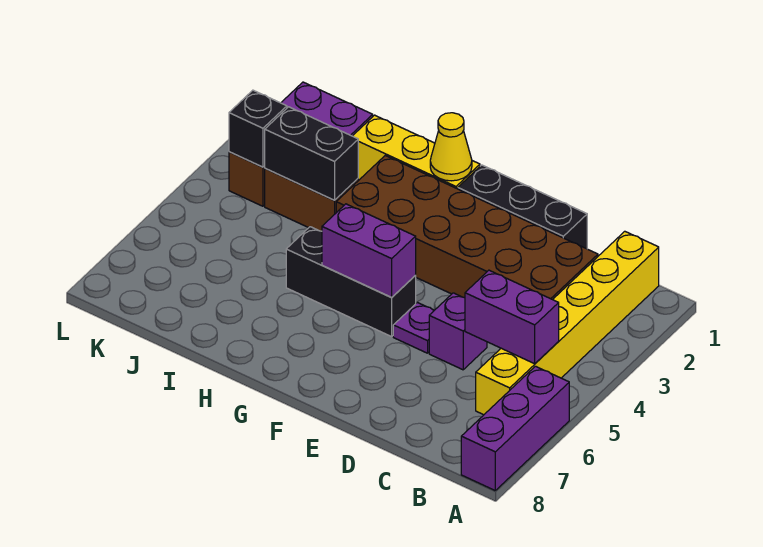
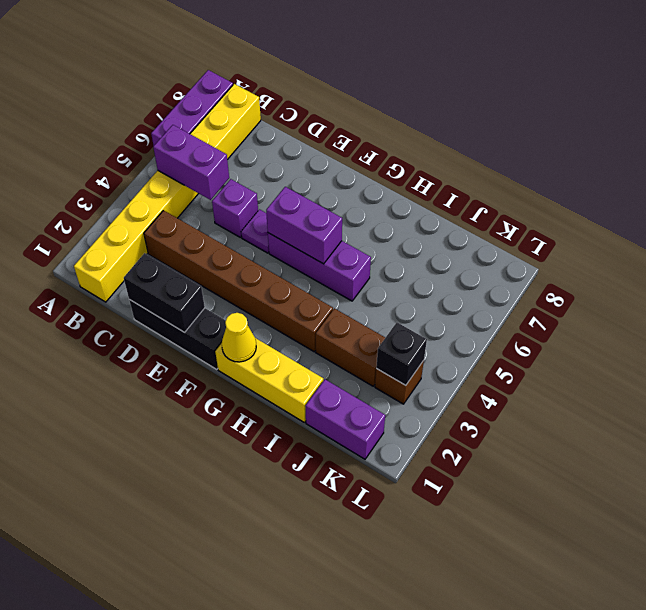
yellow brick B1:B6 level 1 -> yellow brick B1:B8 level 1
brown brick C2:H3 level 1 -> brown brick C3:H3 level 1
black brick F5:H5 level 1 -> purple brick F5:H5 level 1
black brick I3:J3 level 2 -> black brick D1:E1 level 2

